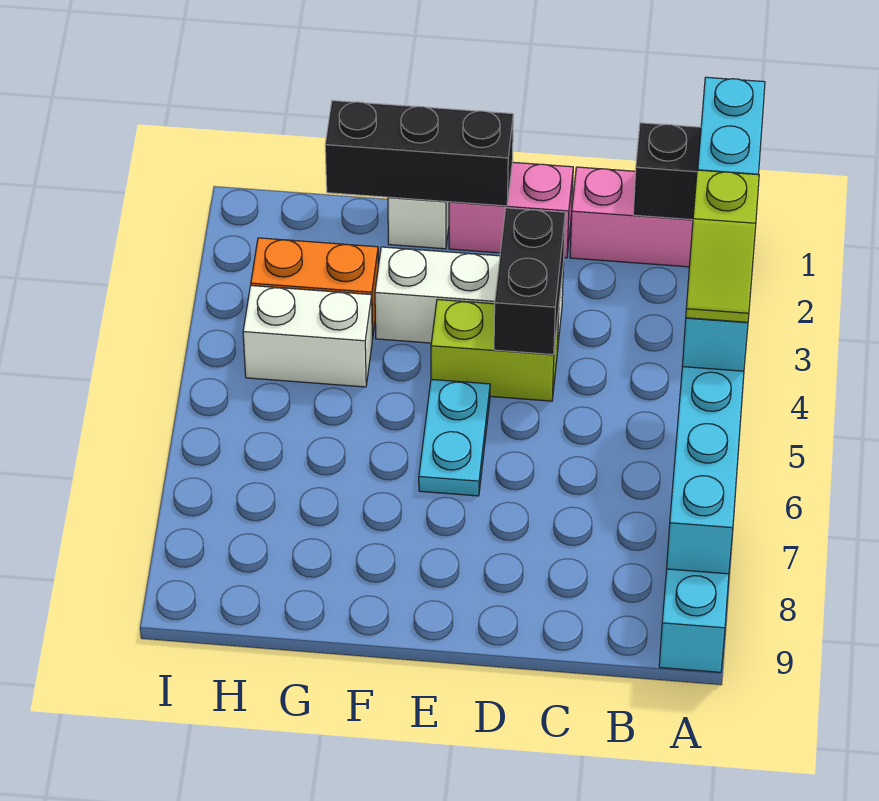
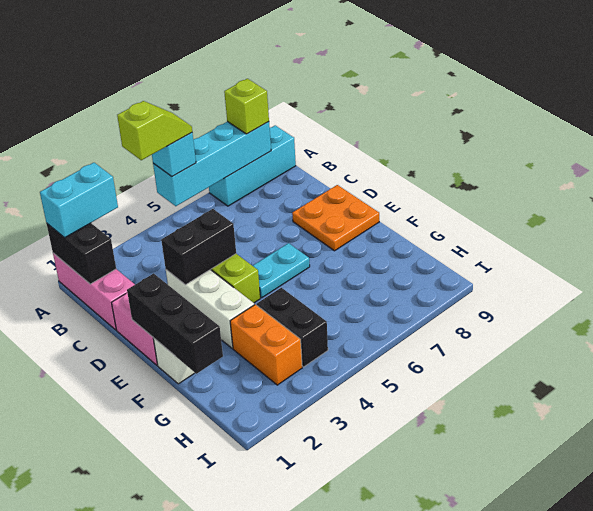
none -> lime brick A8 level 3
none -> orange plate D8:E9 level 1
white brick G4:H4 level 1 -> black brick G4:H4 level 1

